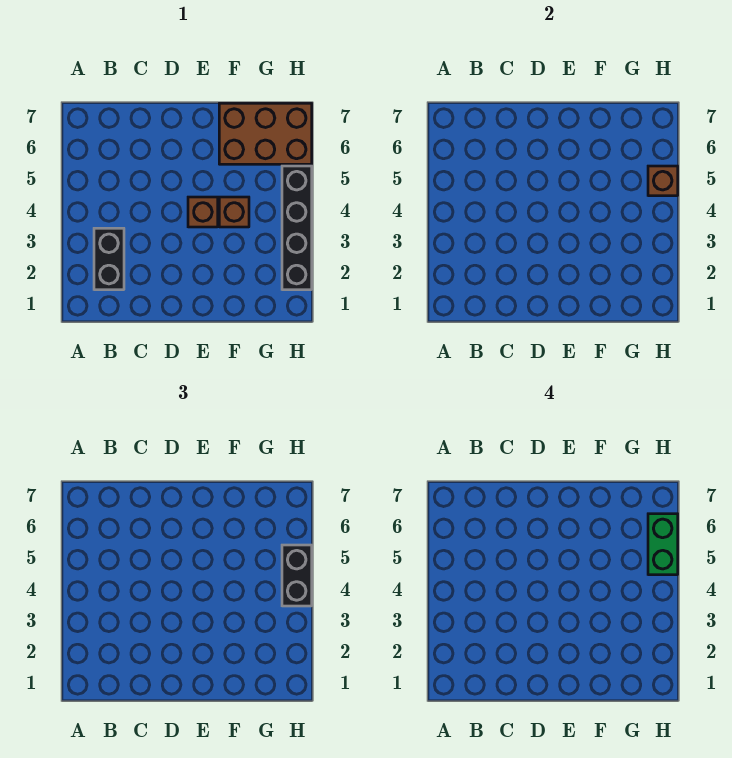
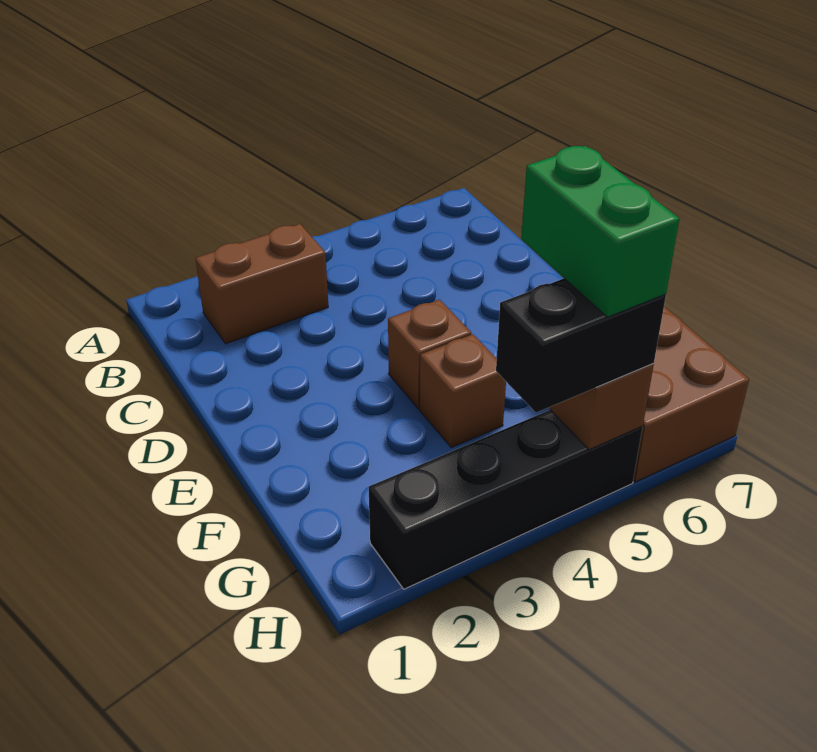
black brick B2:B3 level 1 -> brown brick B2:B3 level 1
green brick H5:H6 level 4 -> green brick G5:H5 level 4

